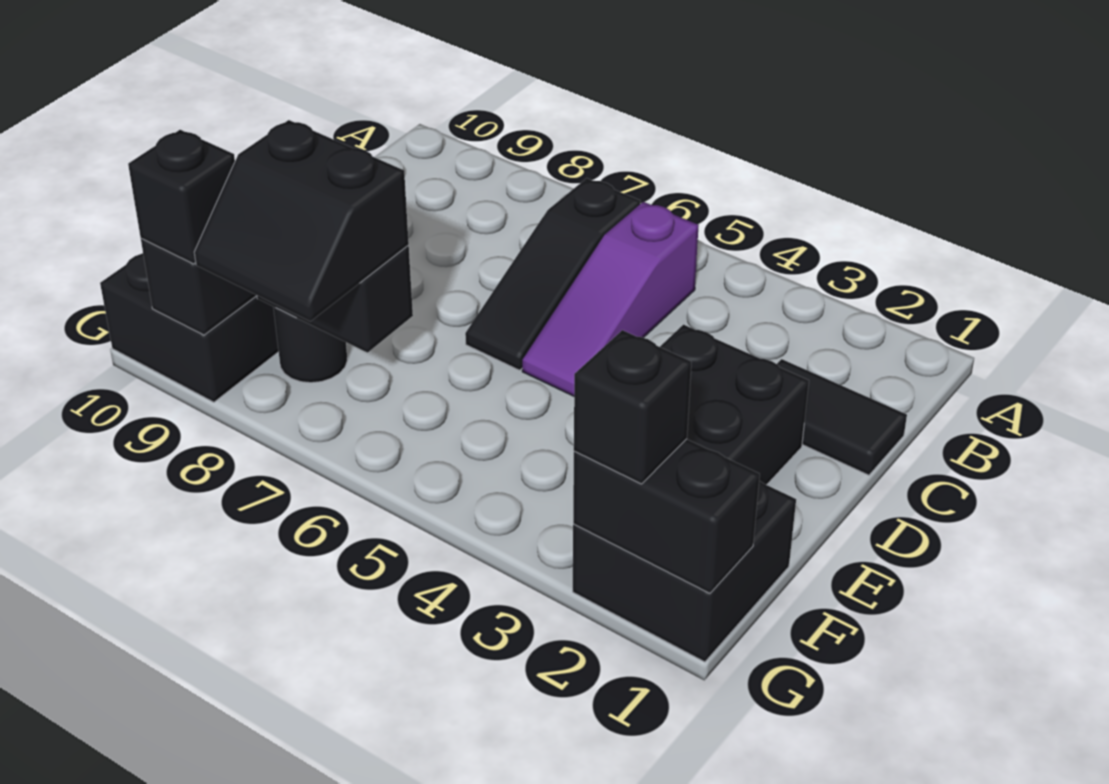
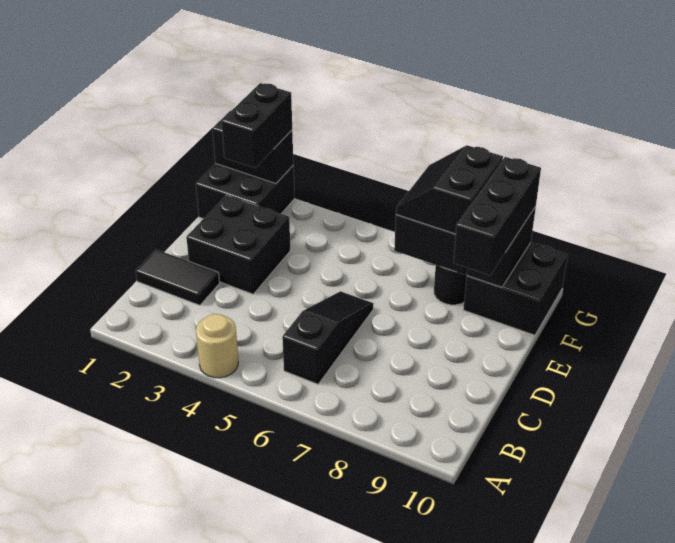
none -> tan round brick A4 level 1
purple slope B5:D5 level 1 top B -> none
black slope F7:G8 level 3 top F -> black slope F7:G8 level 3 top 8
black brick G2 level 3 -> black brick F2:G2 level 3
black brick G9 level 3 -> black brick E9:G9 level 3

